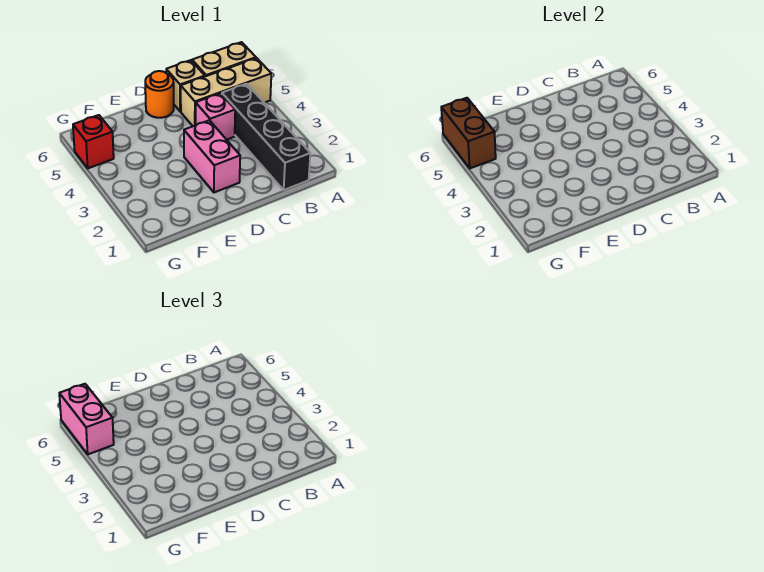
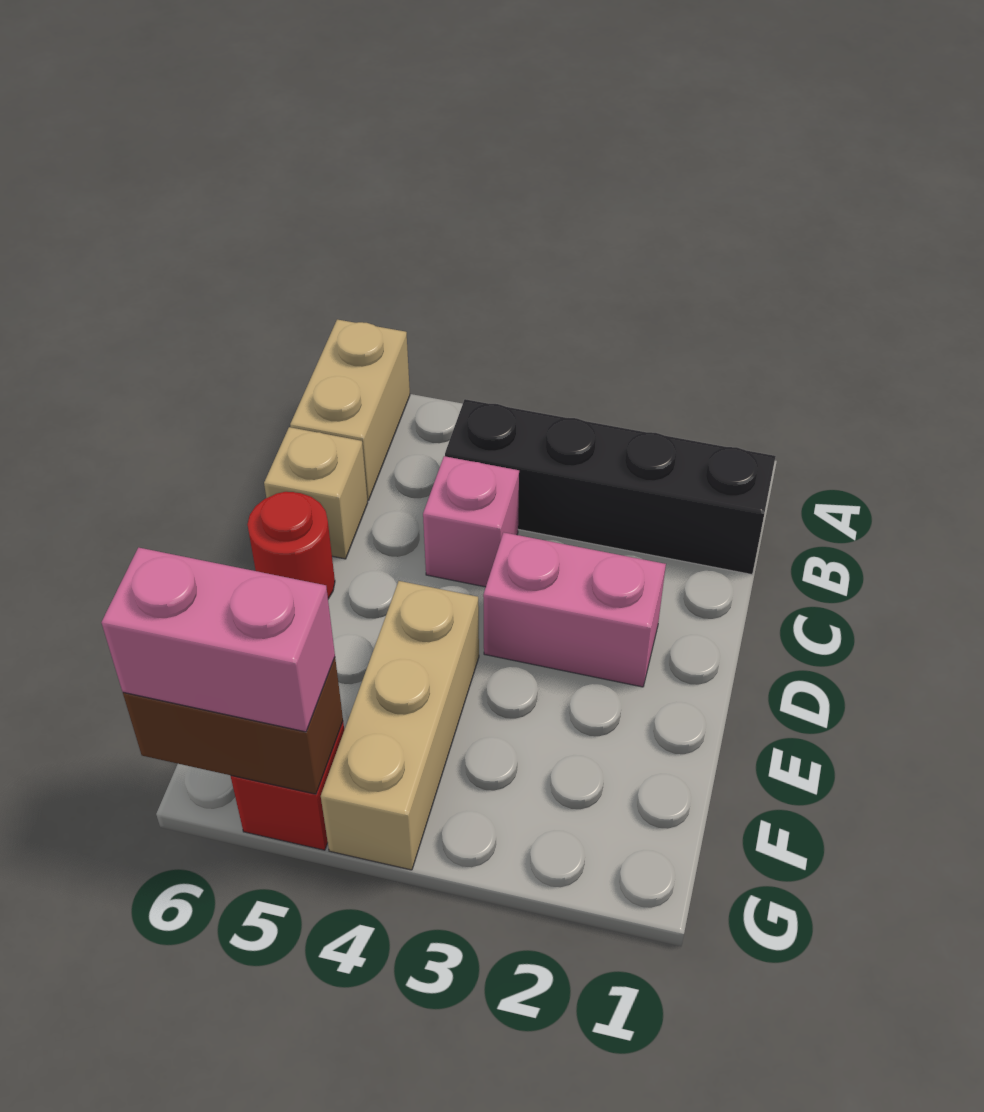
tan brick A5:C5 level 1 -> tan brick E4:G4 level 1
orange round brick D6 level 1 -> red round brick D6 level 1

